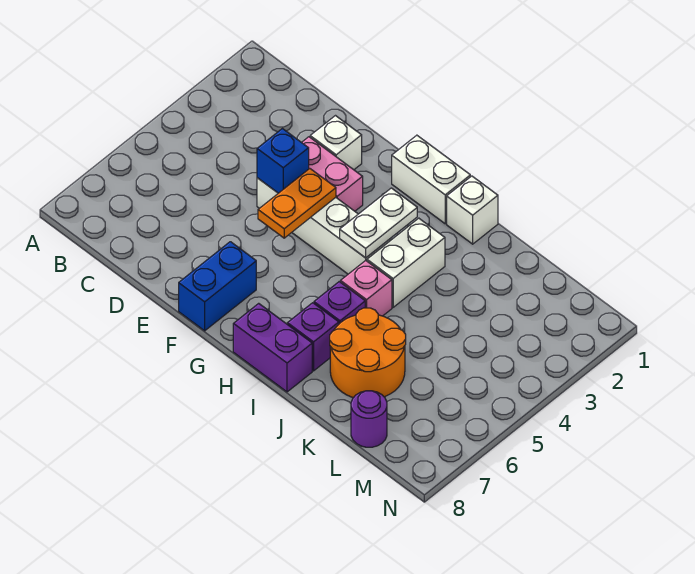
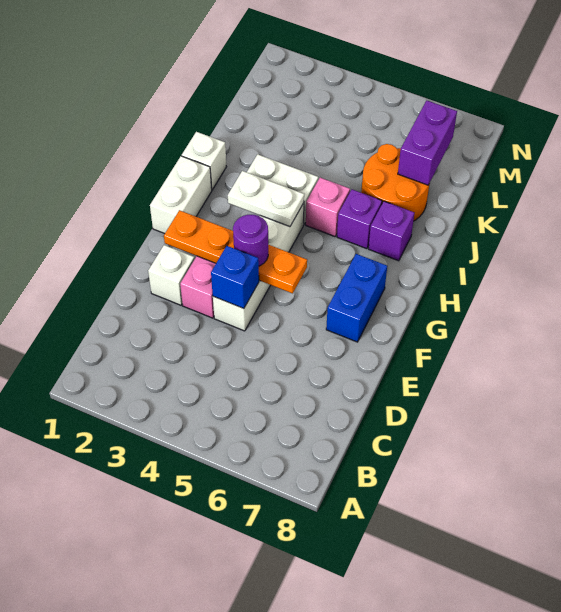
orange plate F4:F5 level 2 -> orange plate F2:F5 level 2
blue brick F7:F8 level 1 -> blue brick F7:G7 level 1
purple brick H8:I8 level 1 -> purple brick K7:L7 level 2
purple round brick L8 level 1 -> purple round brick F4 level 3

